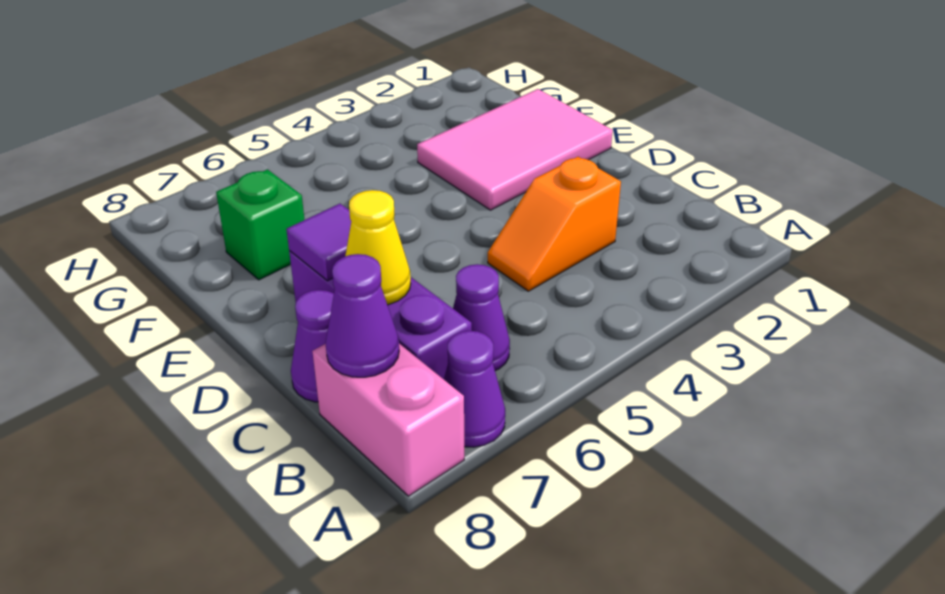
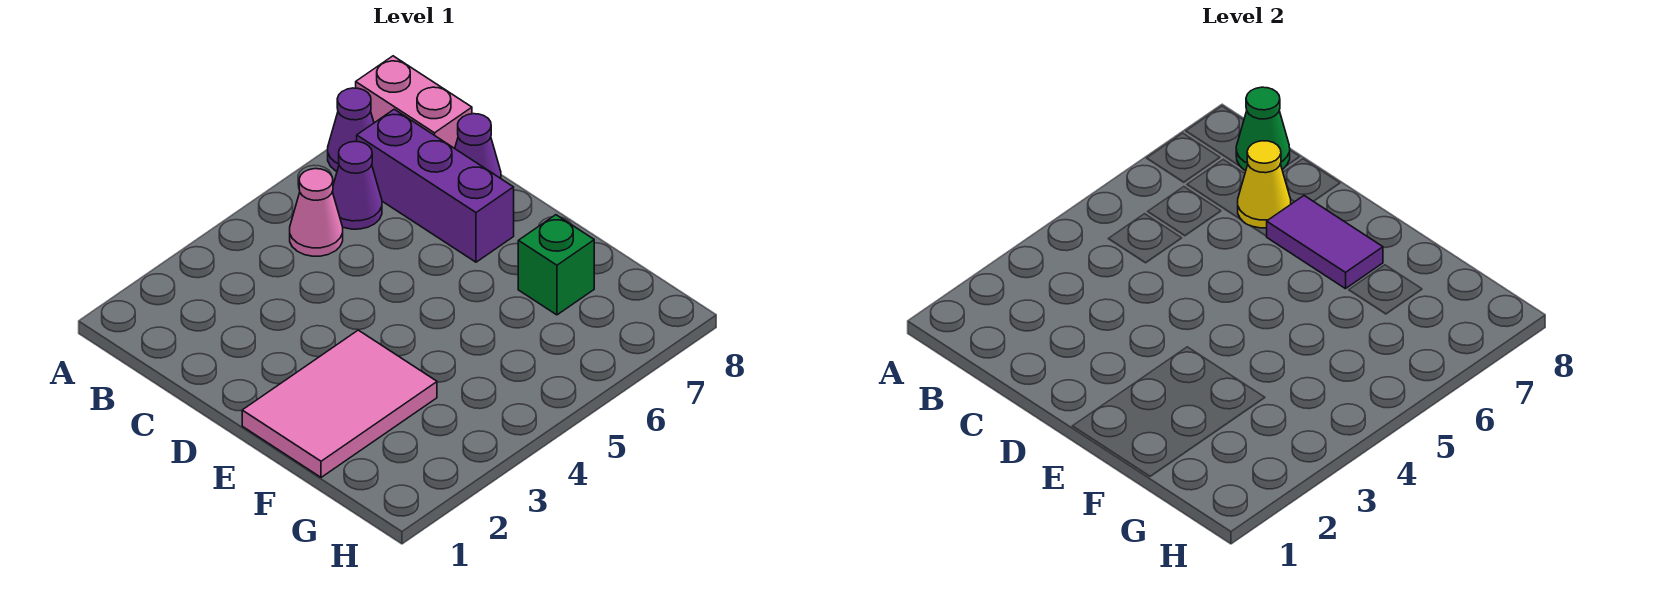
none -> pink cone B5 level 1
purple cone B8 level 2 -> green cone B8 level 2
orange slope C3:C4 level 1 top 3 -> none
purple tile D7 level 2 -> purple tile D7:E7 level 2

